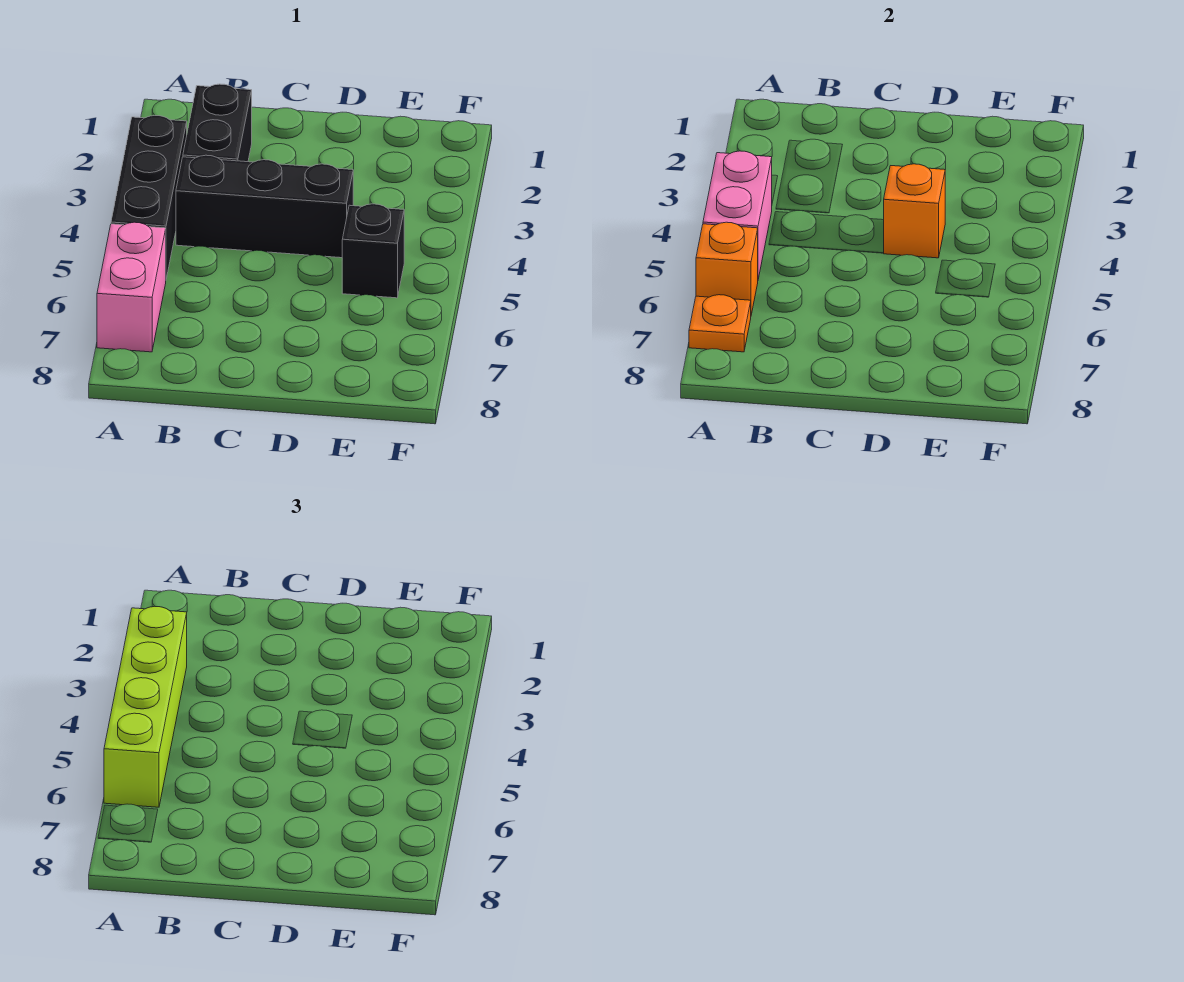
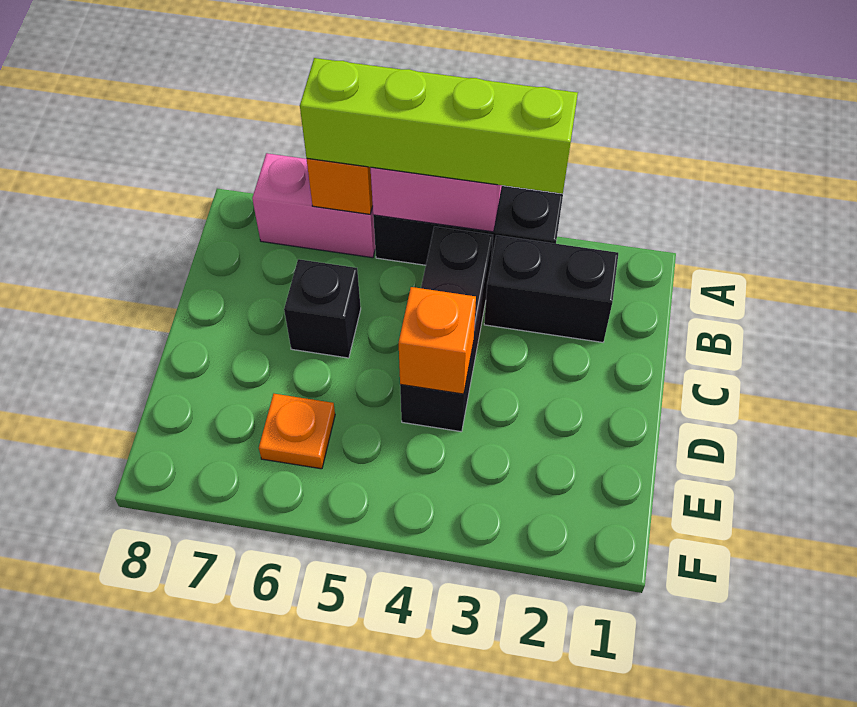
orange plate A7 level 2 -> orange plate E6 level 1
black brick E5 level 1 -> black brick C6 level 1

